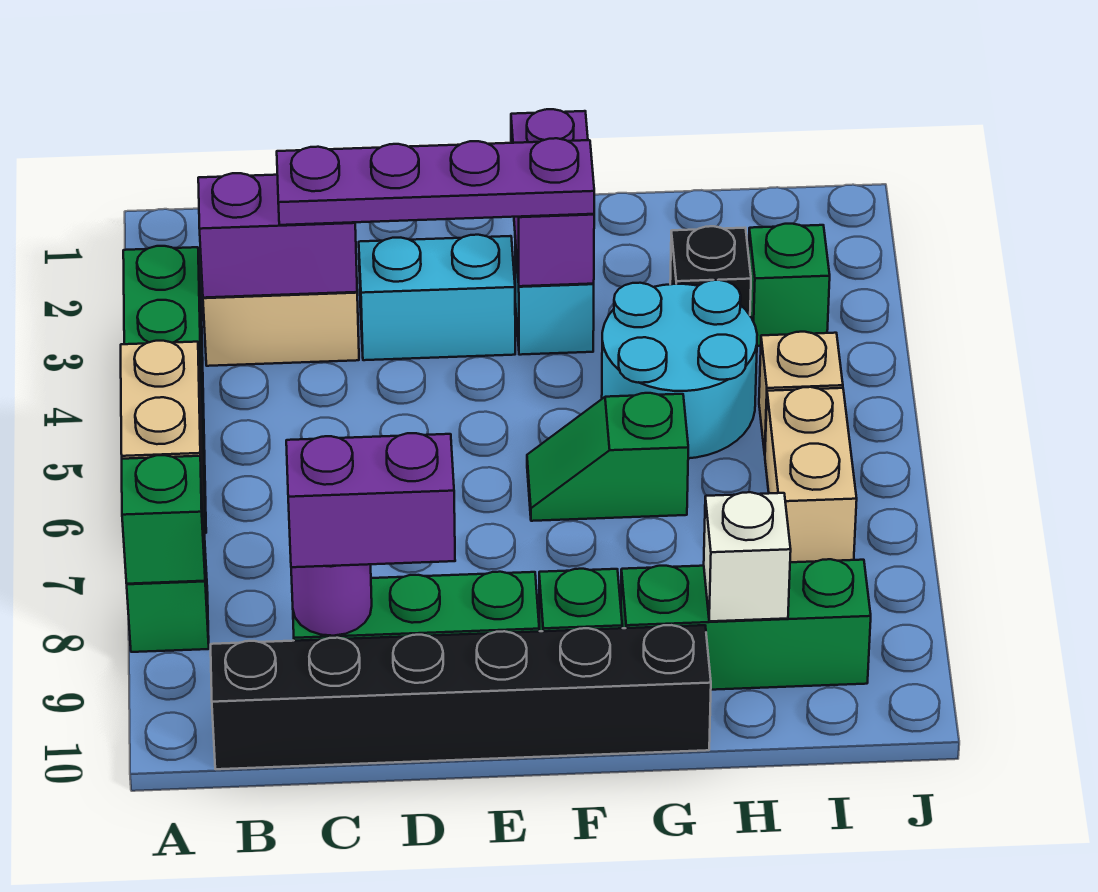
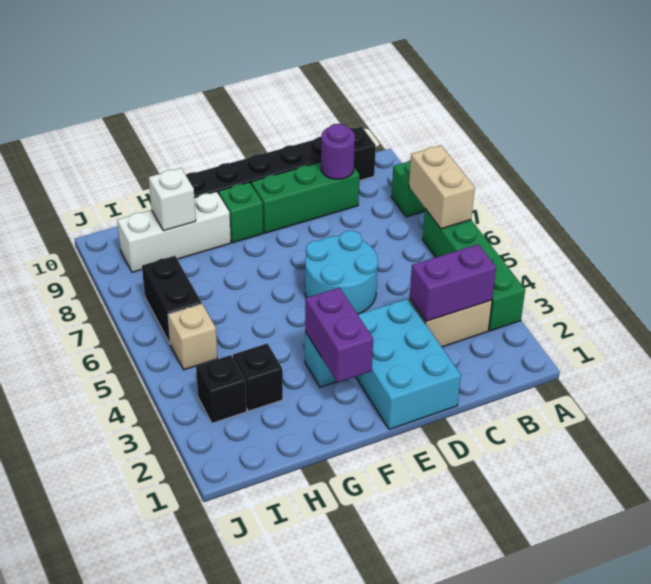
green brick A8 level 2 -> none
purple plate C3:F3 level 3 -> none
purple brick C9:D9 level 3 -> none
cyan brick D3:E3 level 1 -> cyan brick D1:E3 level 1
green slope F6:G6 level 1 top G -> none
cyan round brick G4:H5 level 1 -> cyan round brick D5:E6 level 1
green brick G9:I9 level 1 -> white brick G9:I9 level 1
green brick I3 level 1 -> black brick I3 level 1
tan brick I6:I7 level 1 -> black brick I6:I7 level 1

